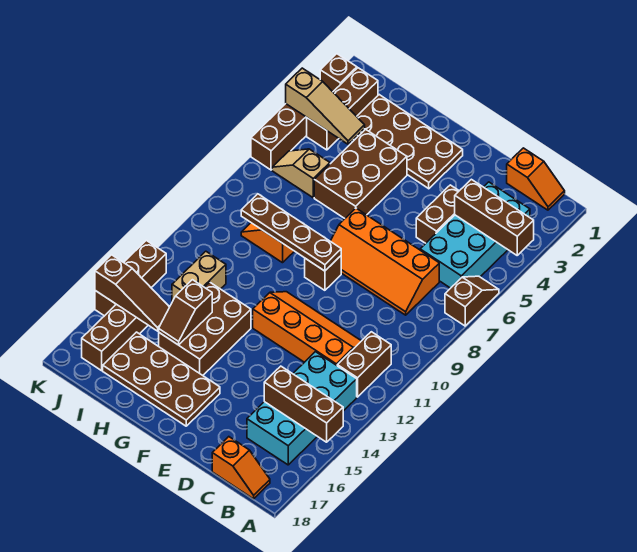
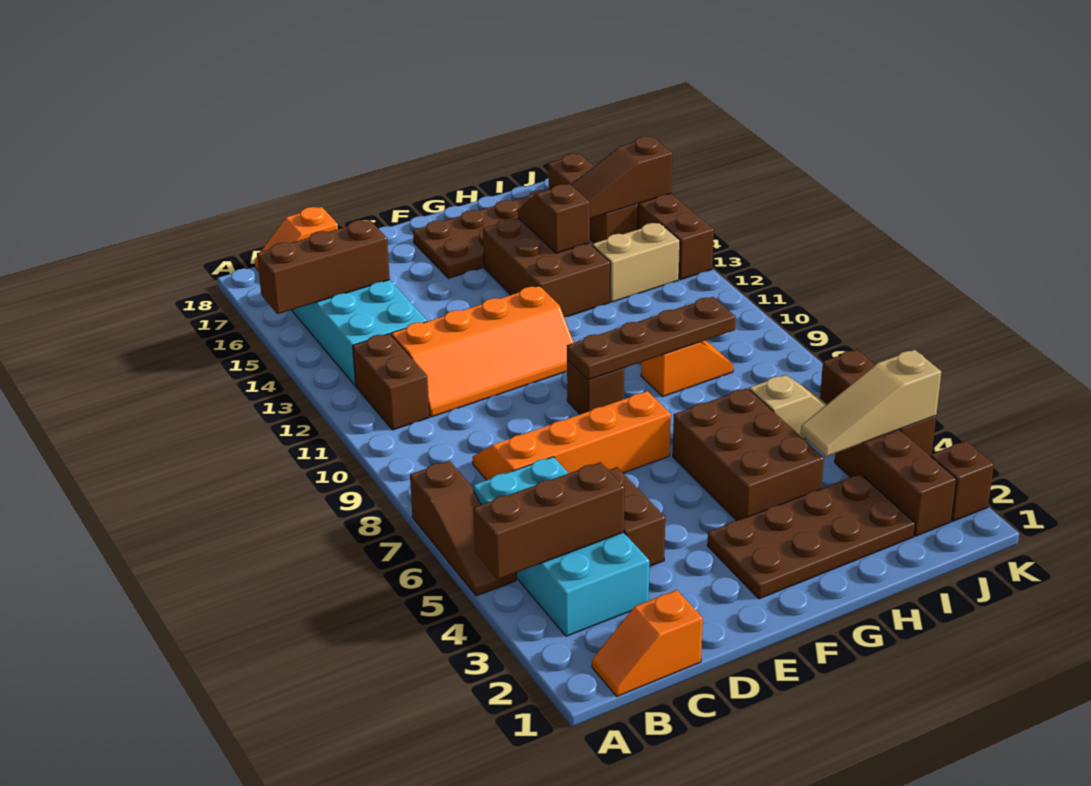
brown slope A6:A7 level 1 top 7 -> brown slope A5:A7 level 1 top 7
tan brick I12:I13 level 1 -> tan brick I13:J13 level 1

